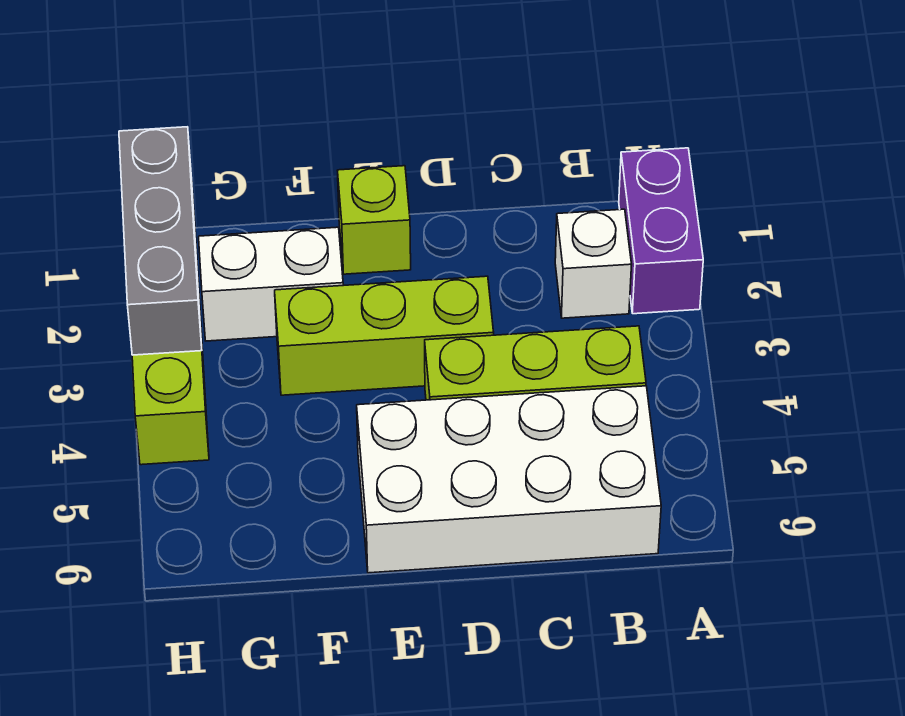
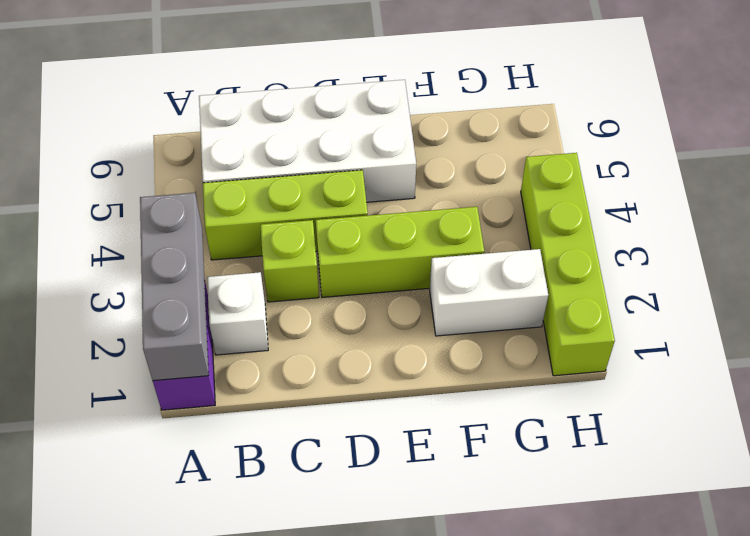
lime brick E1 level 1 -> lime brick C3 level 1
grey brick H1:H3 level 2 -> grey brick A1:A3 level 2

